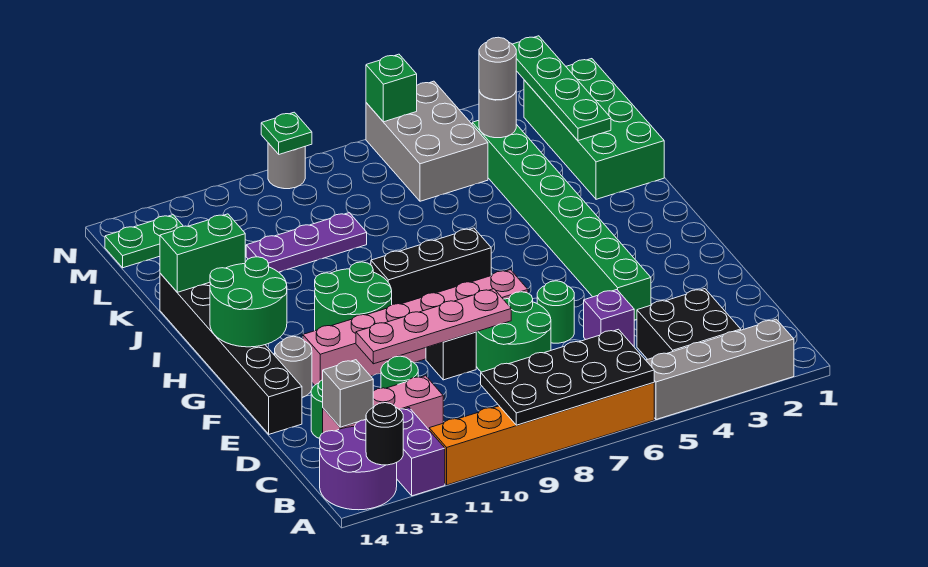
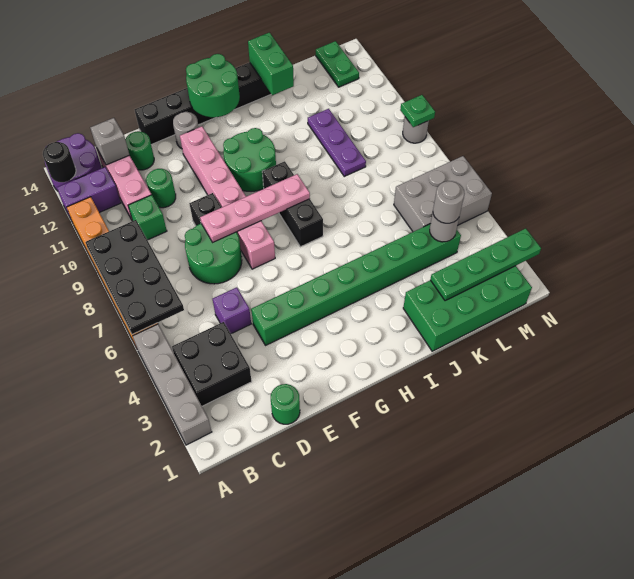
green round brick E6 level 1 -> green round brick D1 level 1
pink plate E8:E11 level 2 -> pink plate E8:H8 level 2
green brick N6 level 2 -> green brick C10 level 1

